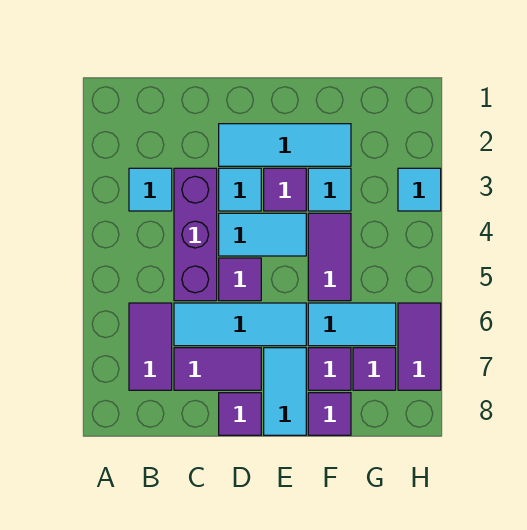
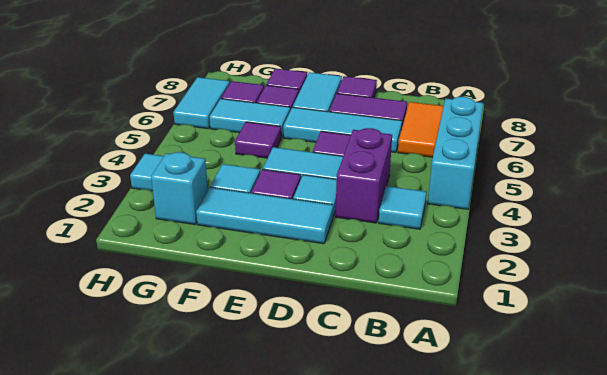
none -> cyan brick A4:A6 level 1
purple tile B6:B7 level 1 -> orange tile B6:B7 level 1
purple brick C3:C5 level 1 -> purple brick C3:C4 level 1
purple tile F4:F5 level 1 -> purple tile F5 level 1
none -> cyan brick G2 level 1
purple tile H6:H7 level 1 -> cyan tile H6:H7 level 1

